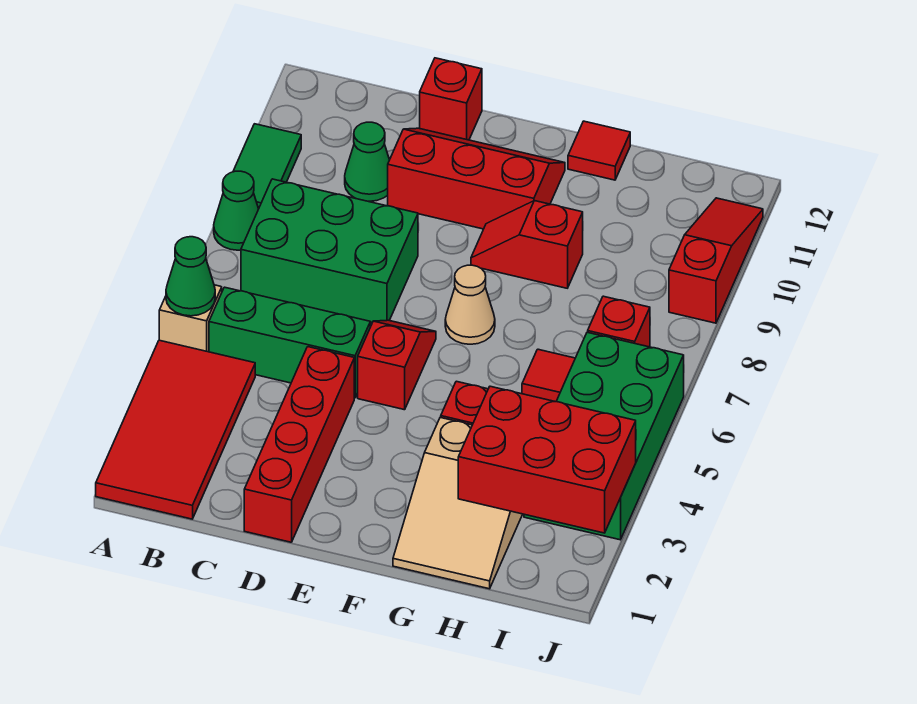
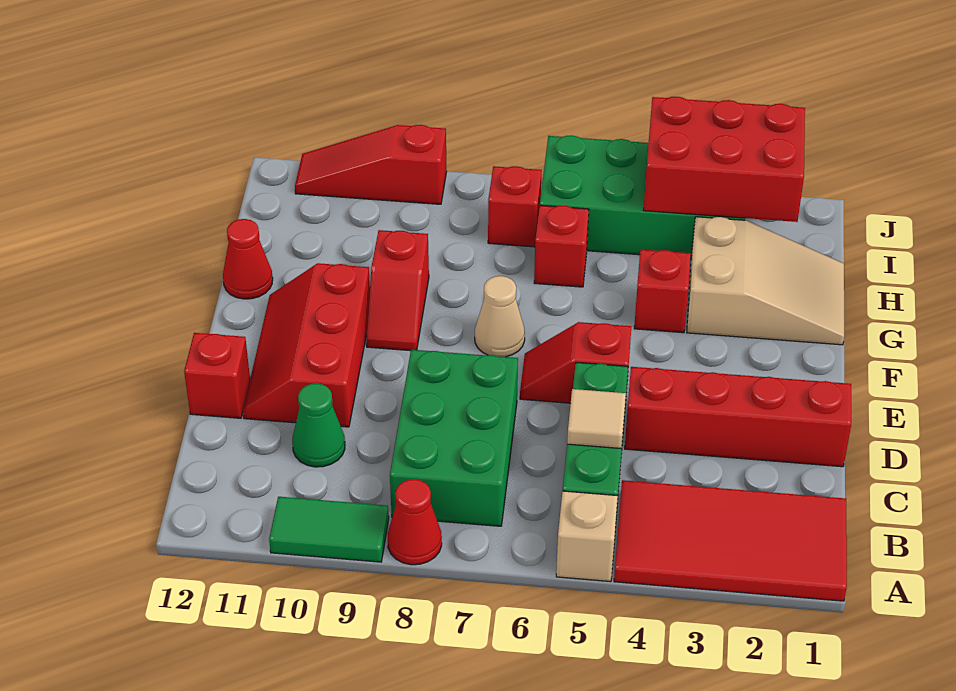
green cone A5 level 2 -> none
green cone A8 level 1 -> red cone A8 level 1
none -> tan tile C5 level 2
red tile G12 level 1 -> red cone G12 level 1
red brick H2:J3 level 2 -> red brick I2:J4 level 2
red tile H6 level 1 -> red brick H6 level 1

